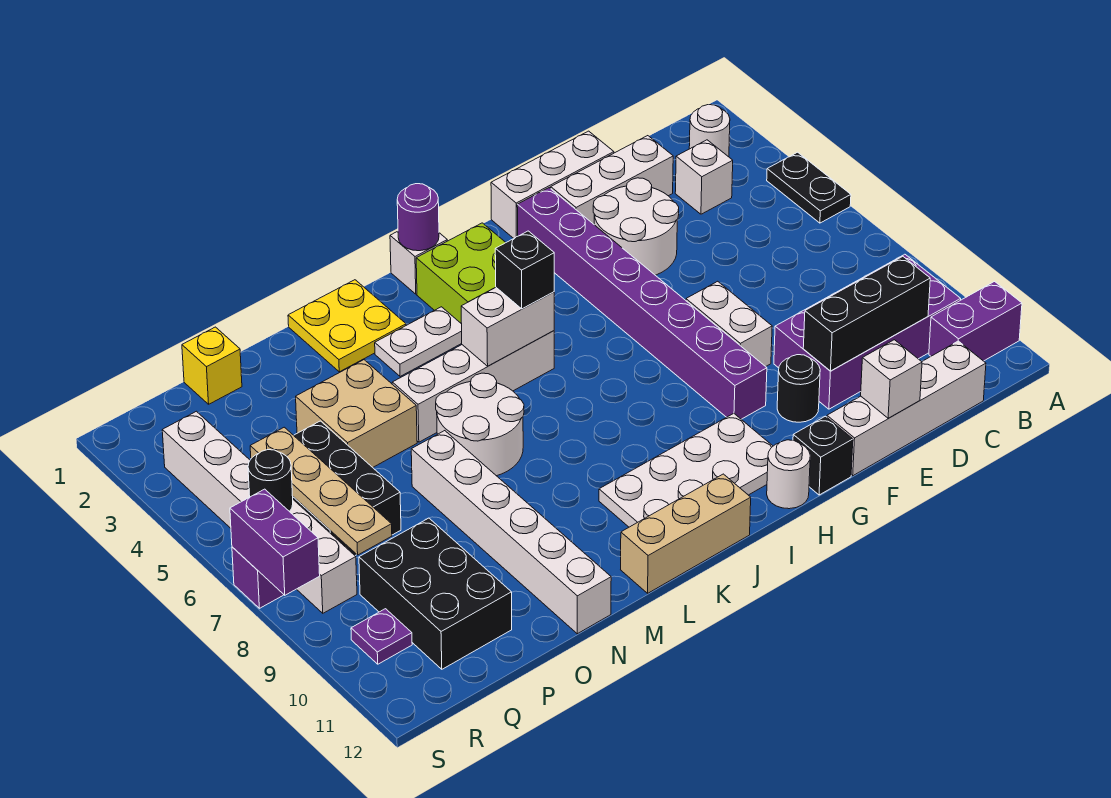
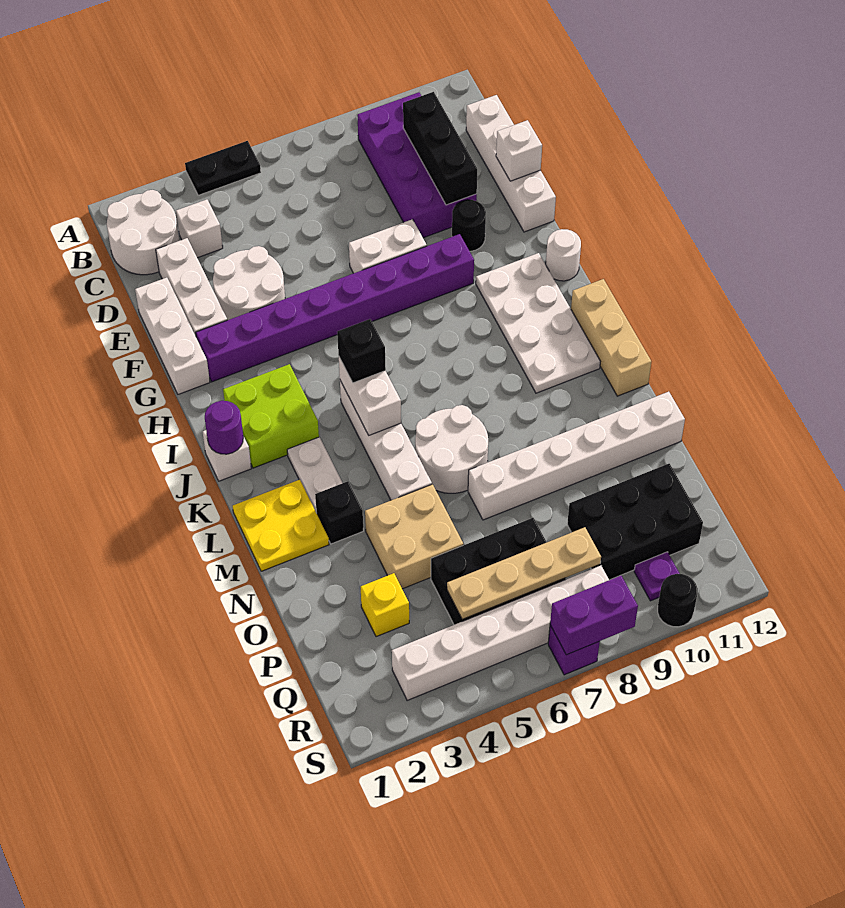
purple brick A11:B11 level 1 -> none
white round brick B2 level 1 -> white round brick B1:C2 level 1
black brick G12 level 1 -> black brick M3 level 1
yellow brick P1 level 1 -> yellow brick P3 level 1
black round brick R6 level 2 -> black round brick S10 level 1

